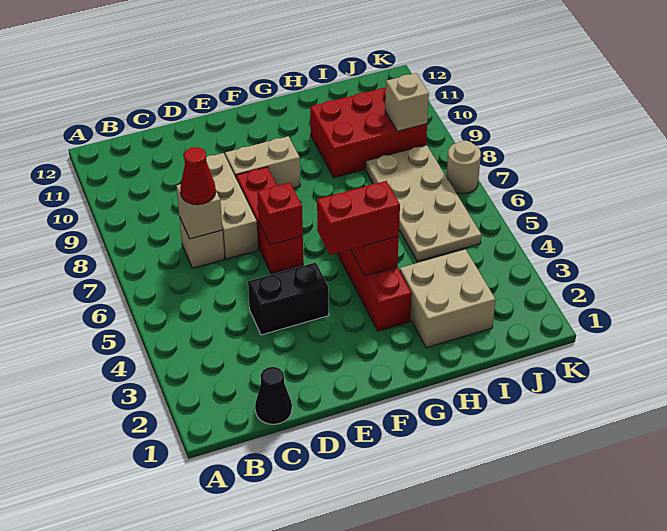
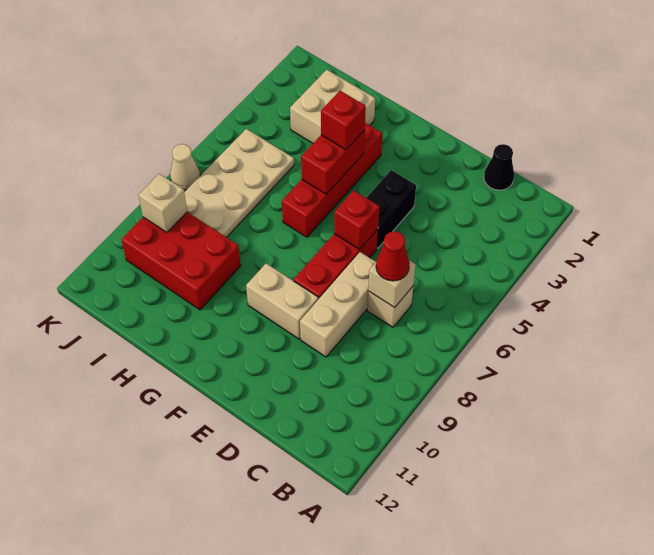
black brick D4:E4 level 1 -> black brick E4:E5 level 1
red brick F4:G4 level 3 -> red brick G4 level 3
tan round brick K7 level 1 -> tan cone K7 level 1

